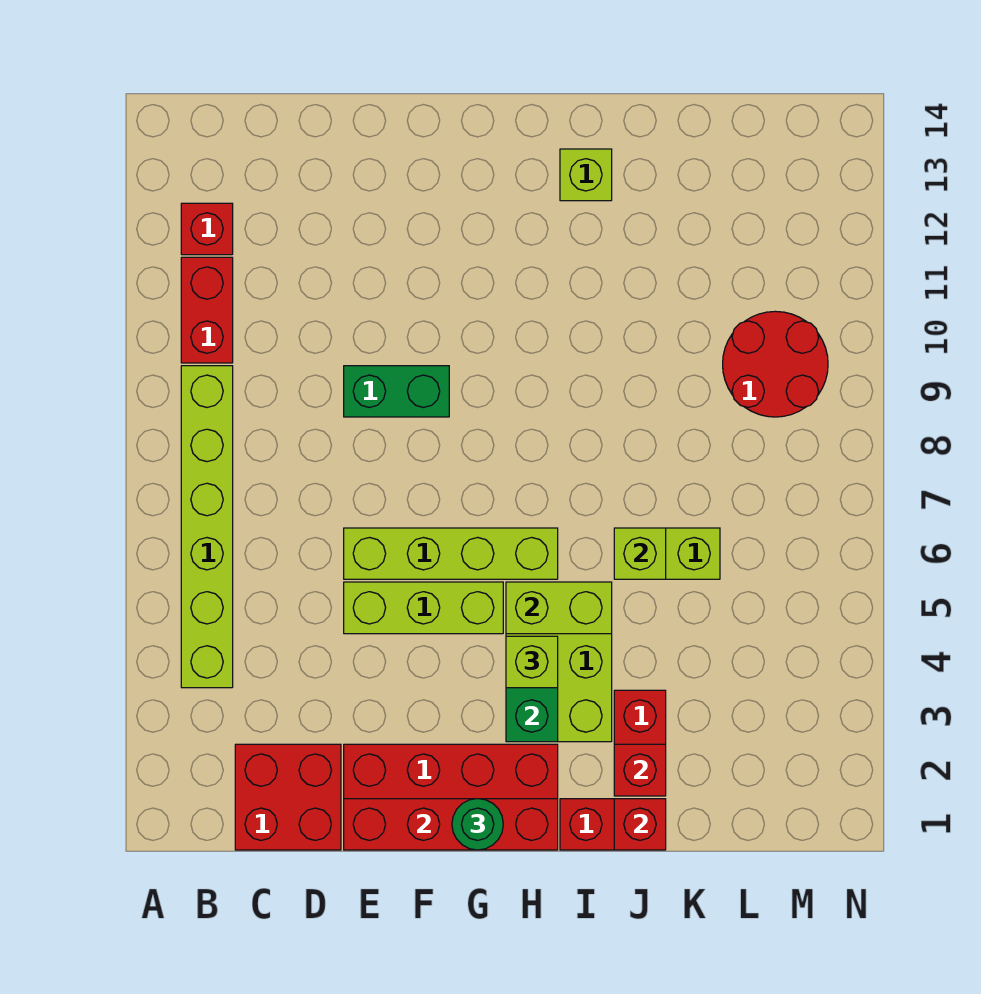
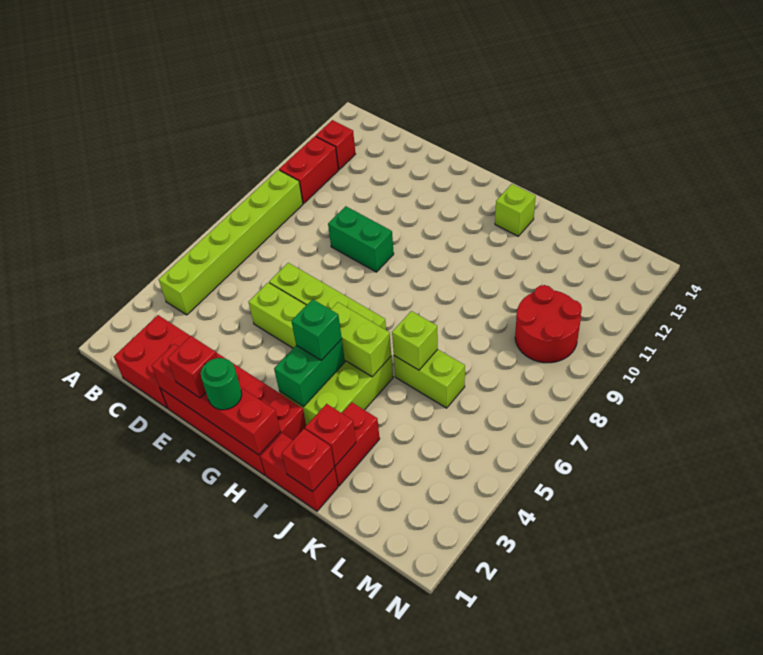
none -> red brick F1 level 3
lime brick H4 level 3 -> green brick H4 level 3

